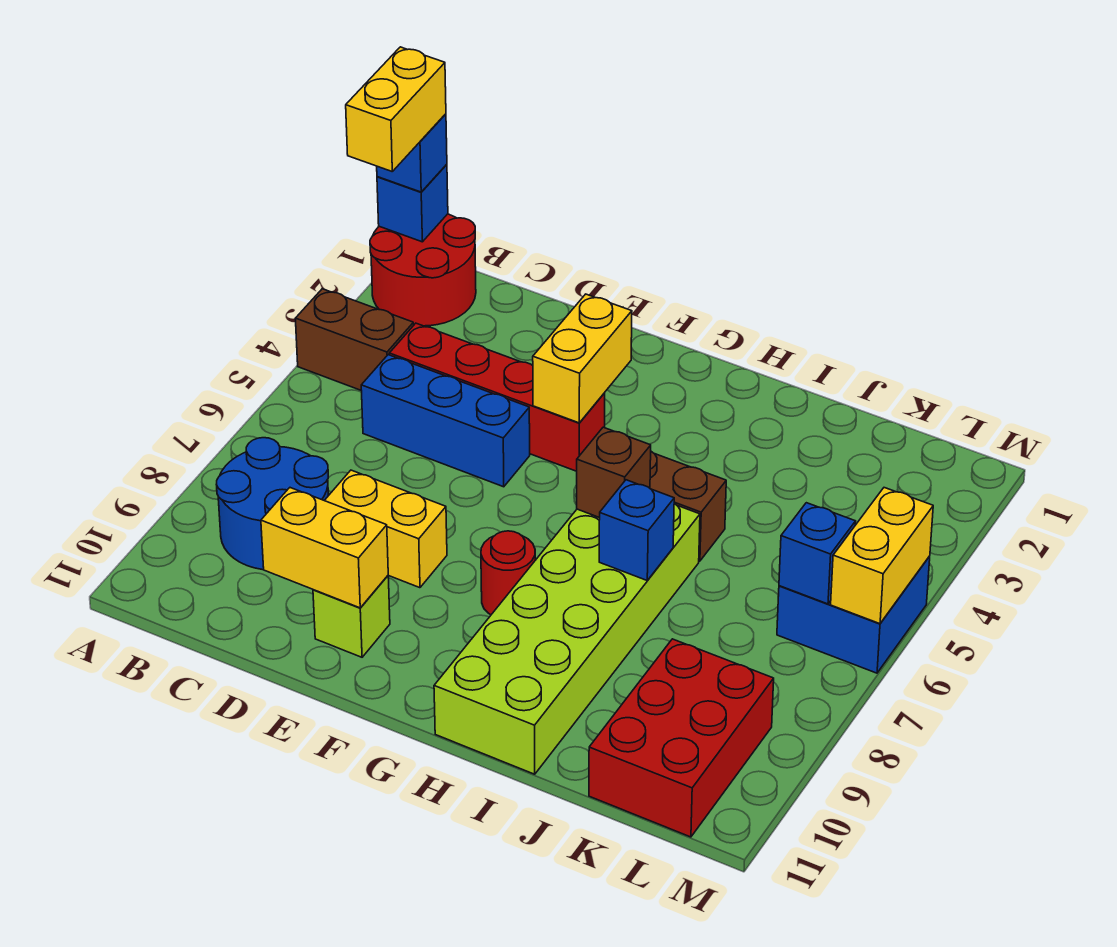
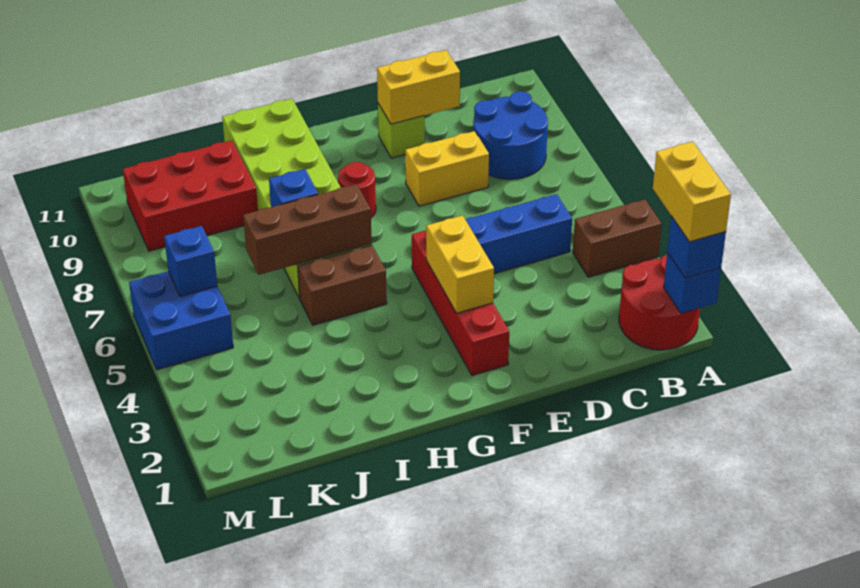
red brick C4:F4 level 1 -> red brick F2:F5 level 1
brown brick H6 level 2 -> brown brick H6:J6 level 2
red brick K9:L11 level 1 -> red brick J9:L10 level 1
yellow brick M5:M6 level 2 -> none

